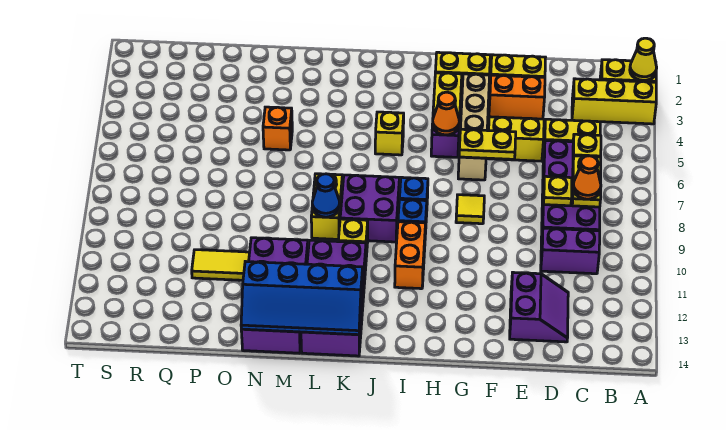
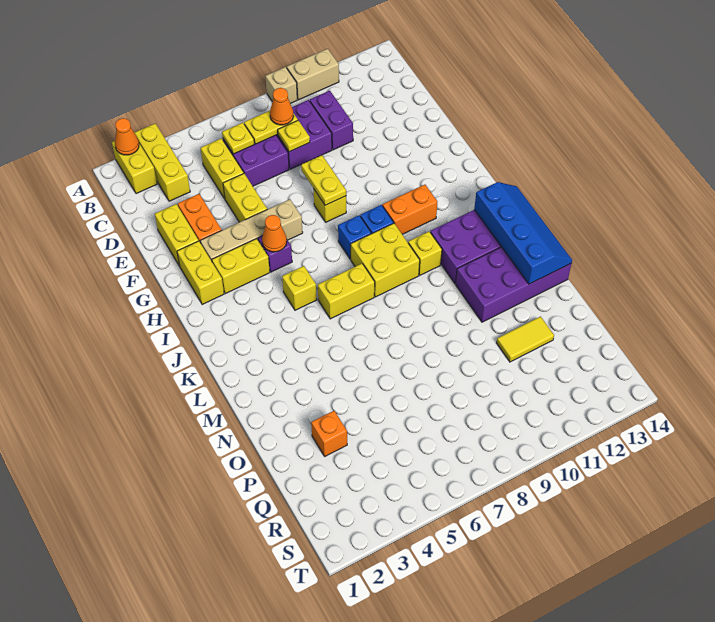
yellow cone A2 level 2 -> orange cone A2 level 2
none -> tan brick A9 level 1
none -> tan brick A10:A11 level 1
purple slope D12:E13 level 1 top E -> none
yellow plate F6:G6 level 2 -> yellow plate F8:G8 level 2
yellow tile G8 level 1 -> yellow brick G8 level 1
purple brick J8:K9 level 1 -> yellow brick J8:K9 level 1
yellow brick L8:L9 level 1 -> yellow brick K6:K7 level 1
blue cone L9 level 2 -> none
orange brick N5 level 1 -> orange brick P3 level 1
yellow tile O11:P11 level 1 -> yellow tile P11:P12 level 1

